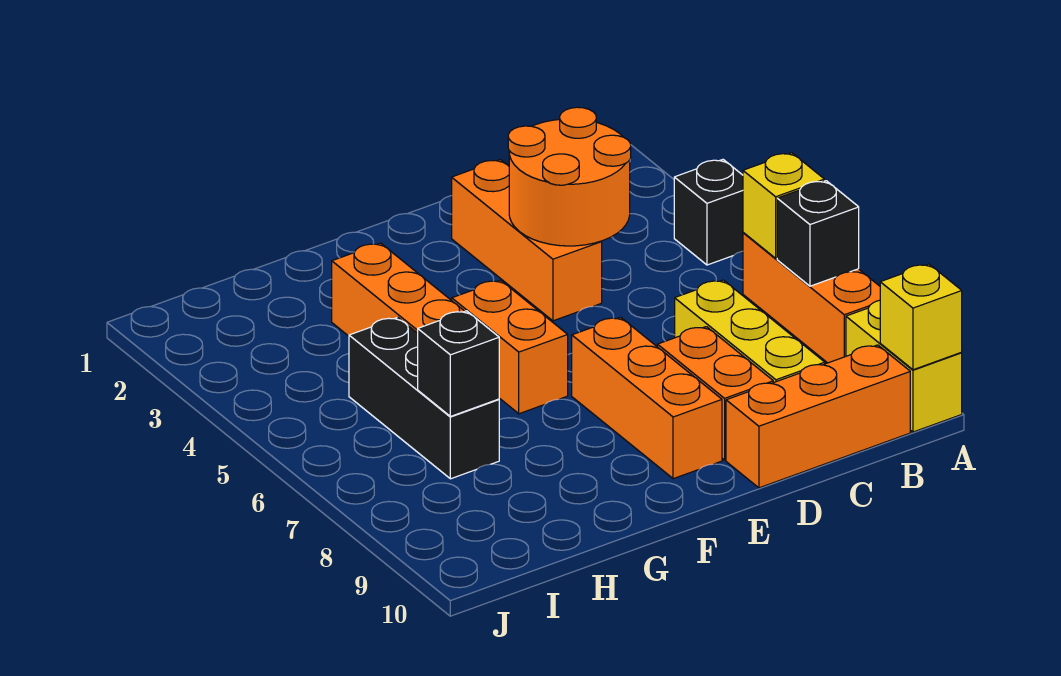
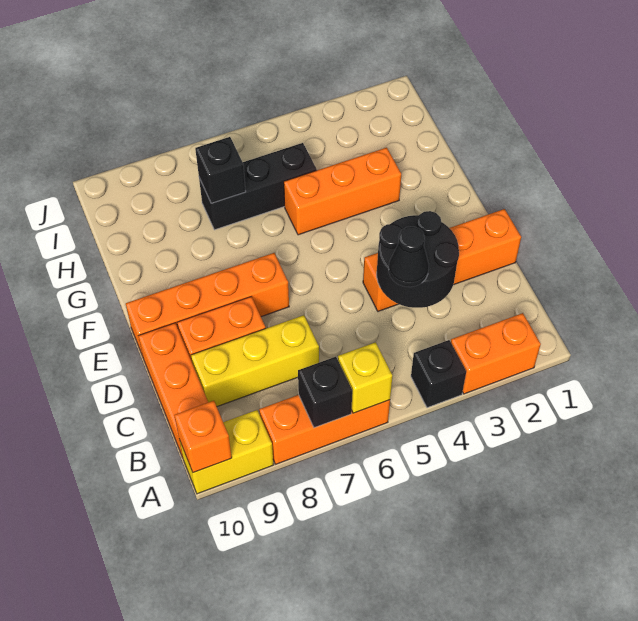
yellow brick A10 level 2 -> orange brick A10 level 2
orange round brick C3:D4 level 2 -> black round brick C3:D4 level 2
none -> black cone C4 level 3
orange brick D2:D4 level 1 -> orange brick D1:D4 level 1
orange brick E7:E9 level 1 -> orange brick E7:E10 level 1
orange brick F5:F6 level 1 -> orange brick A2:A3 level 1

